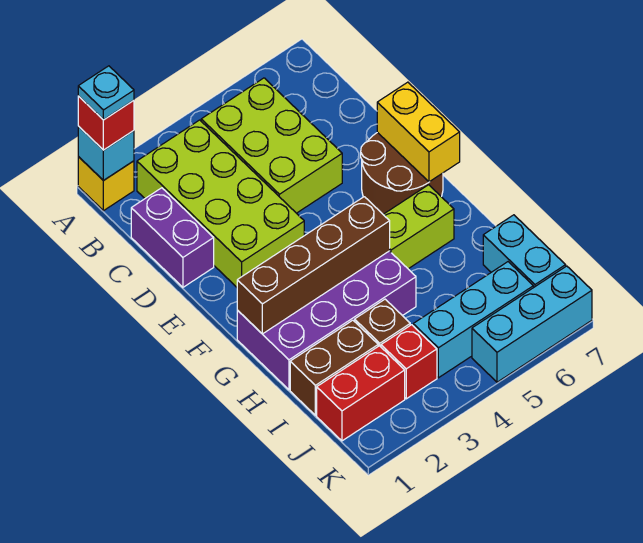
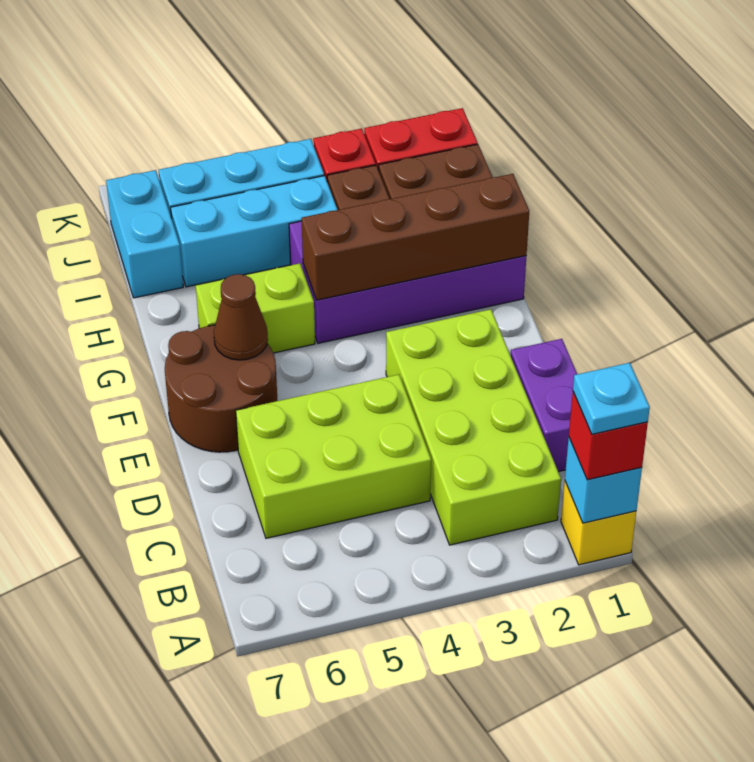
lime brick B4:D5 level 1 -> lime brick C4:D6 level 1
yellow brick E7:F7 level 2 -> none
none -> brown cone F6 level 2
cyan brick K5:K7 level 1 -> cyan brick I4:I6 level 1

